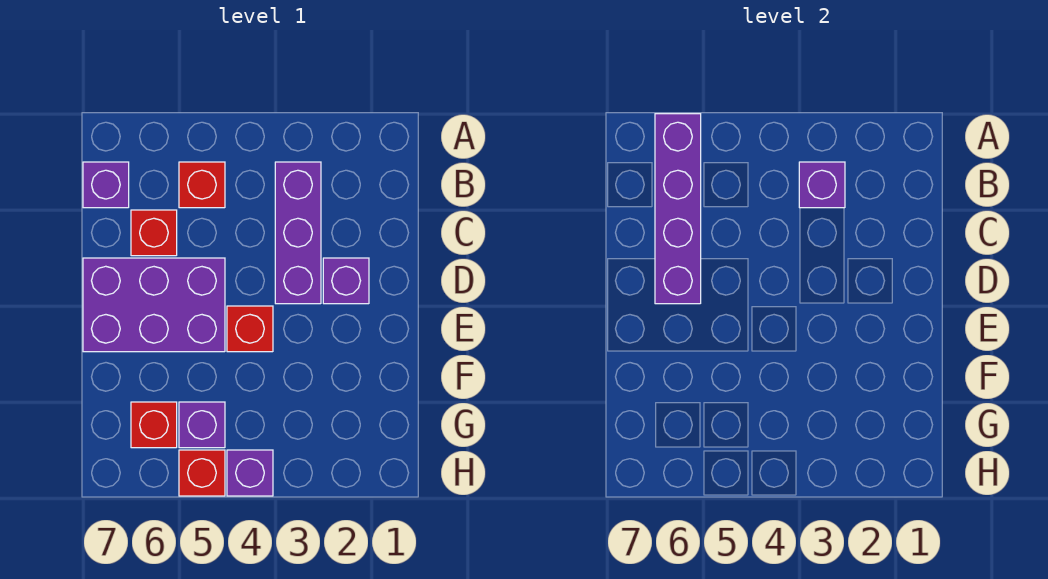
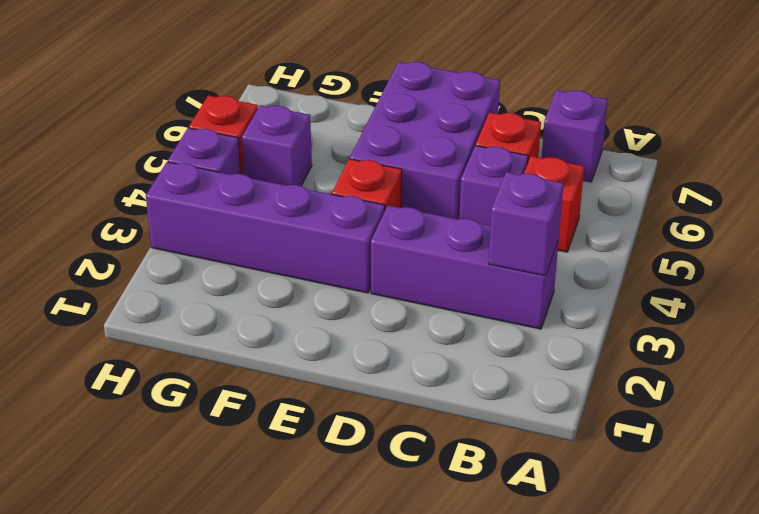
purple brick A6:D6 level 2 -> purple brick E3:H3 level 1
purple brick D2 level 1 -> purple brick C5 level 1
red brick G6 level 1 -> none

